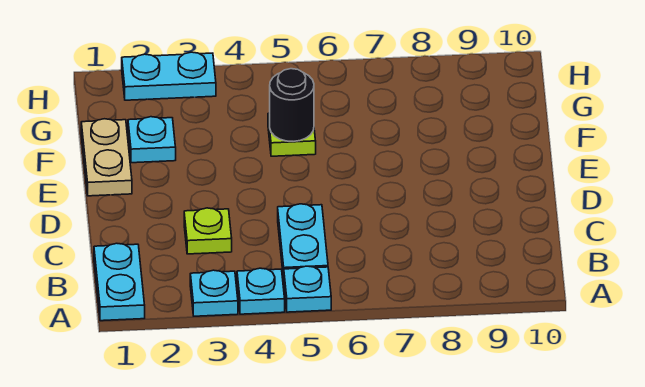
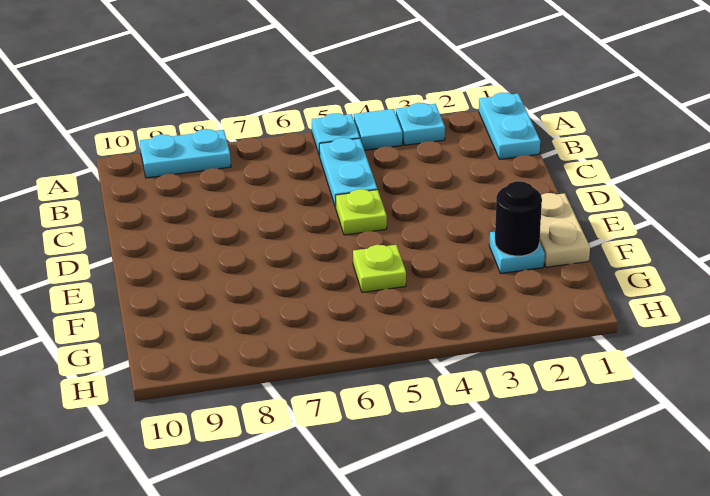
cyan plate A4 level 1 -> cyan tile A4 level 1
lime plate C3 level 1 -> lime plate D5 level 1
black round brick F5 level 2 -> black round brick F2 level 2
cyan plate H2:H3 level 1 -> cyan plate A8:A9 level 1

